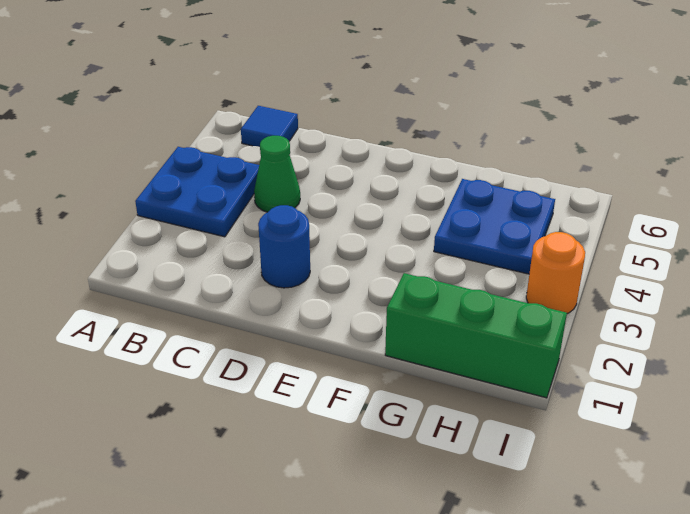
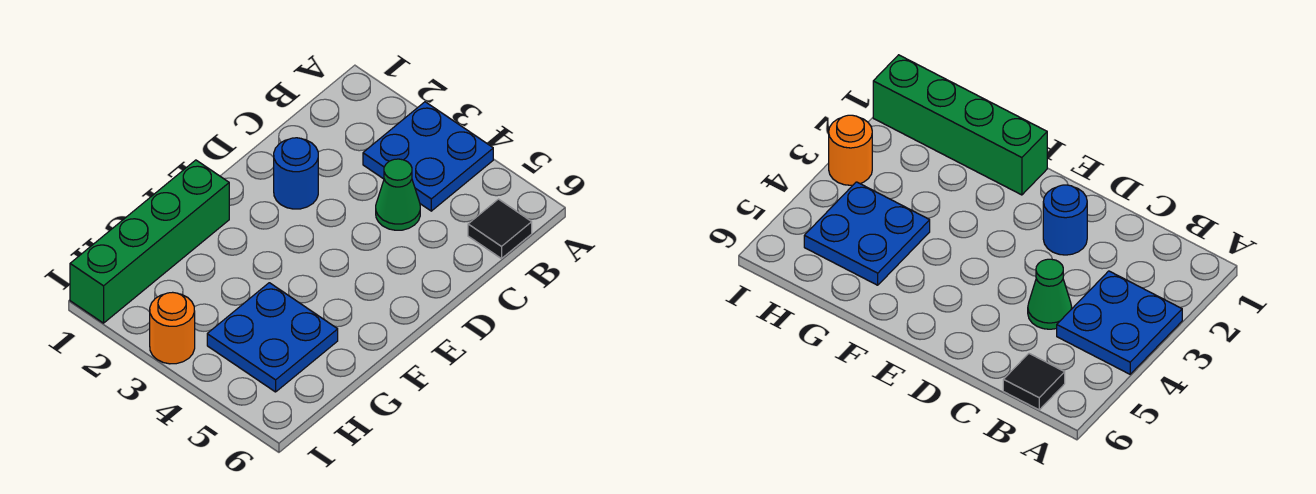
blue tile B6 level 1 -> black tile B6 level 1
green brick G1:I1 level 1 -> green brick F1:I1 level 1

